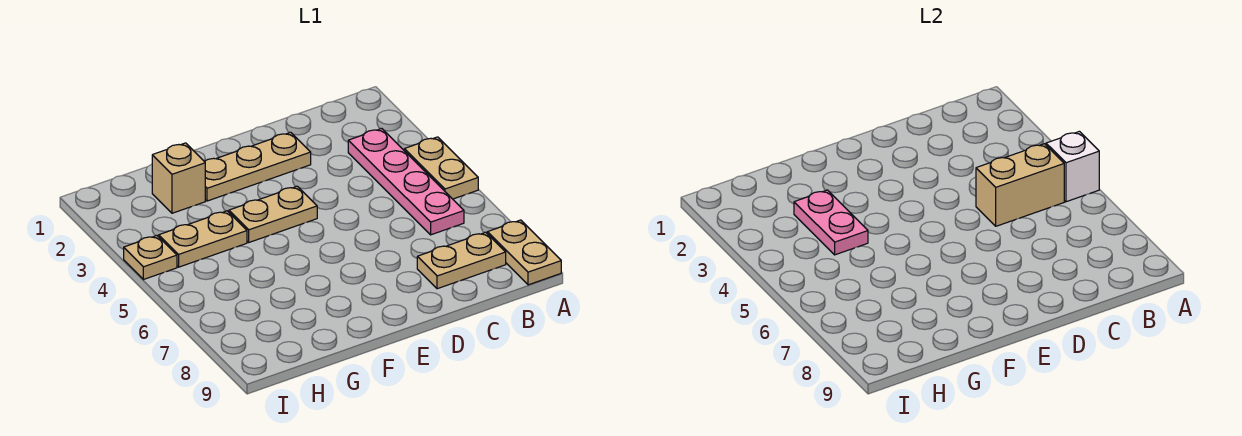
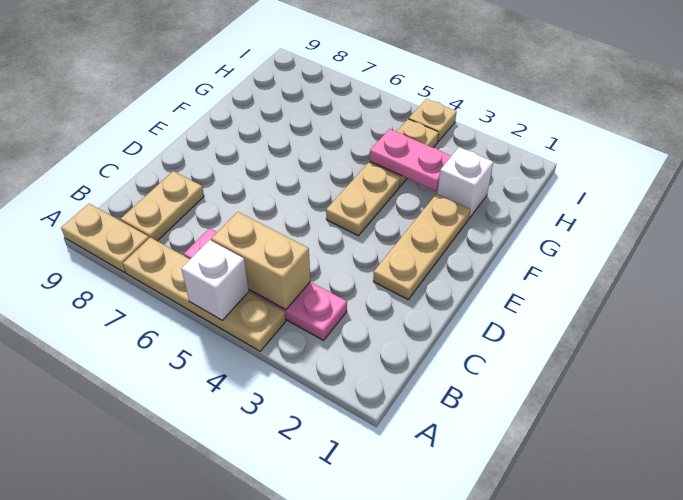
tan plate A4:A5 level 1 -> tan plate A4:A7 level 1
tan brick B5:C5 level 2 -> tan brick B4:B5 level 2
tan brick G2 level 1 -> white brick G2 level 1

